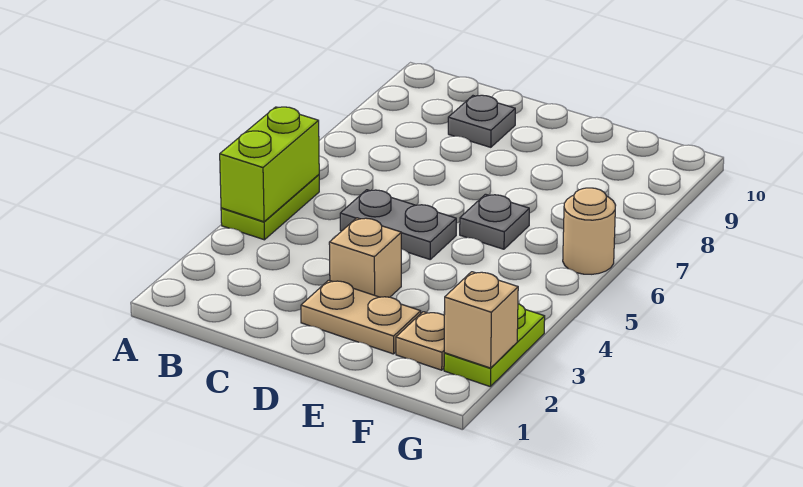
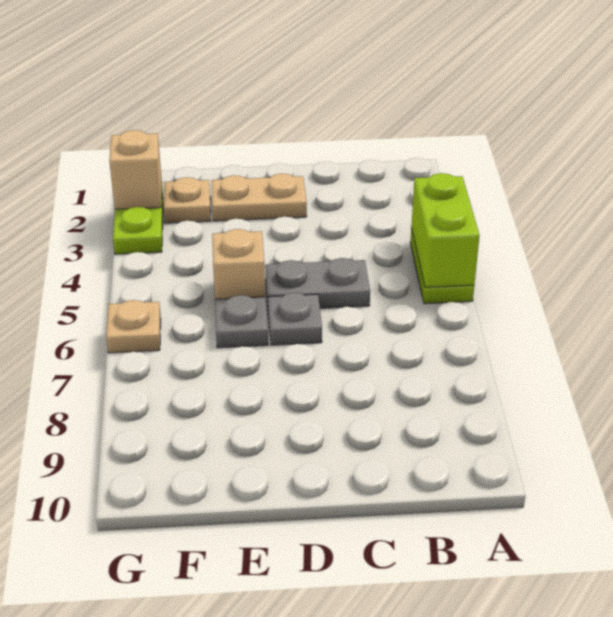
grey plate C9 level 1 -> grey plate D6 level 1
tan brick D3 level 1 -> tan brick E5 level 1
tan round brick G6 level 1 -> tan plate G6 level 1

